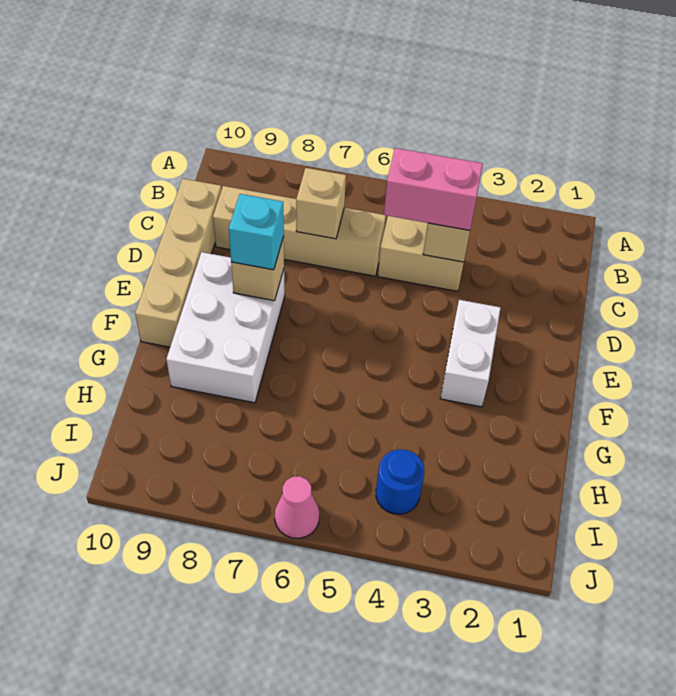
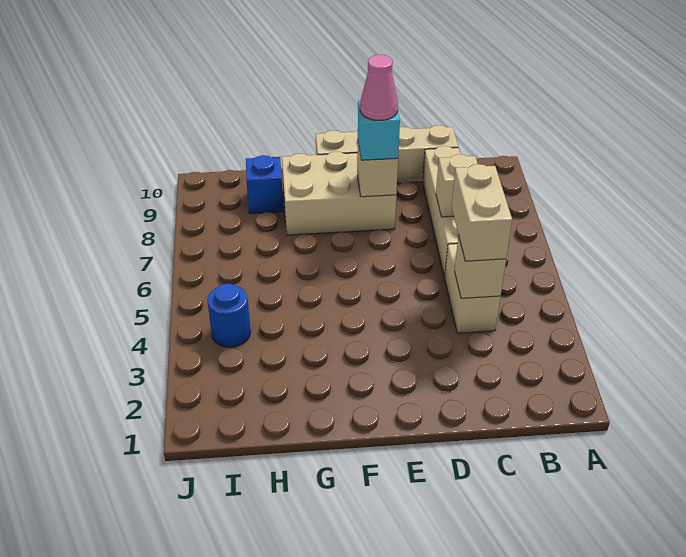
pink brick C4:C5 level 3 -> tan brick C4:C5 level 3
white brick E3:F3 level 1 -> none
white brick E8:G9 level 1 -> tan brick E8:G9 level 1
none -> blue brick H9 level 1
pink cone J6 level 1 -> pink cone E8 level 4

